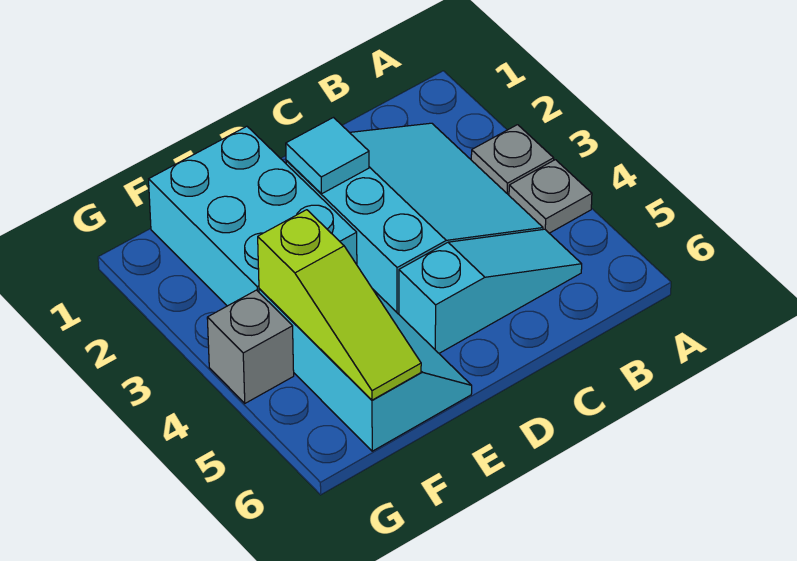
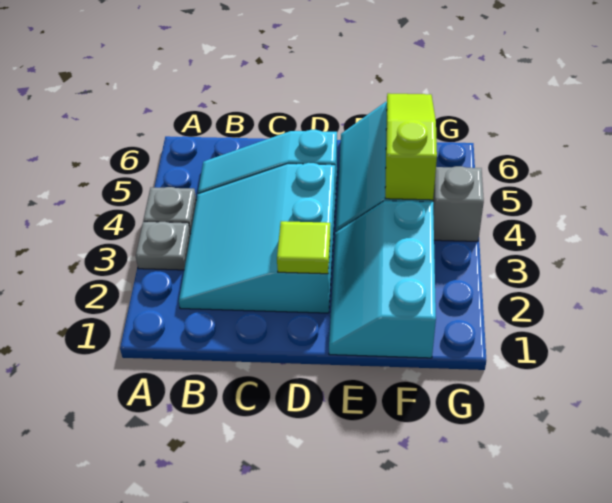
cyan tile D2 level 2 -> lime tile D2 level 2
cyan brick E1:F3 level 1 -> cyan slope E1:F3 level 1 top F

